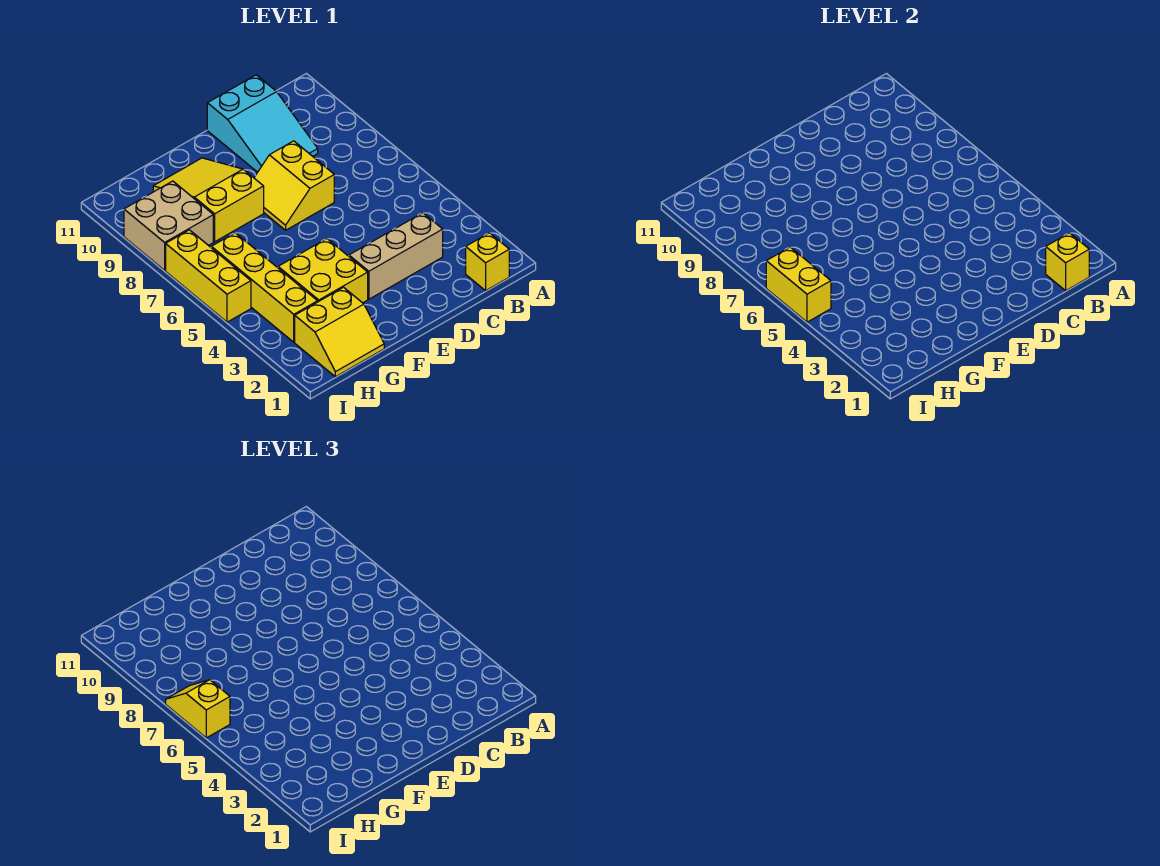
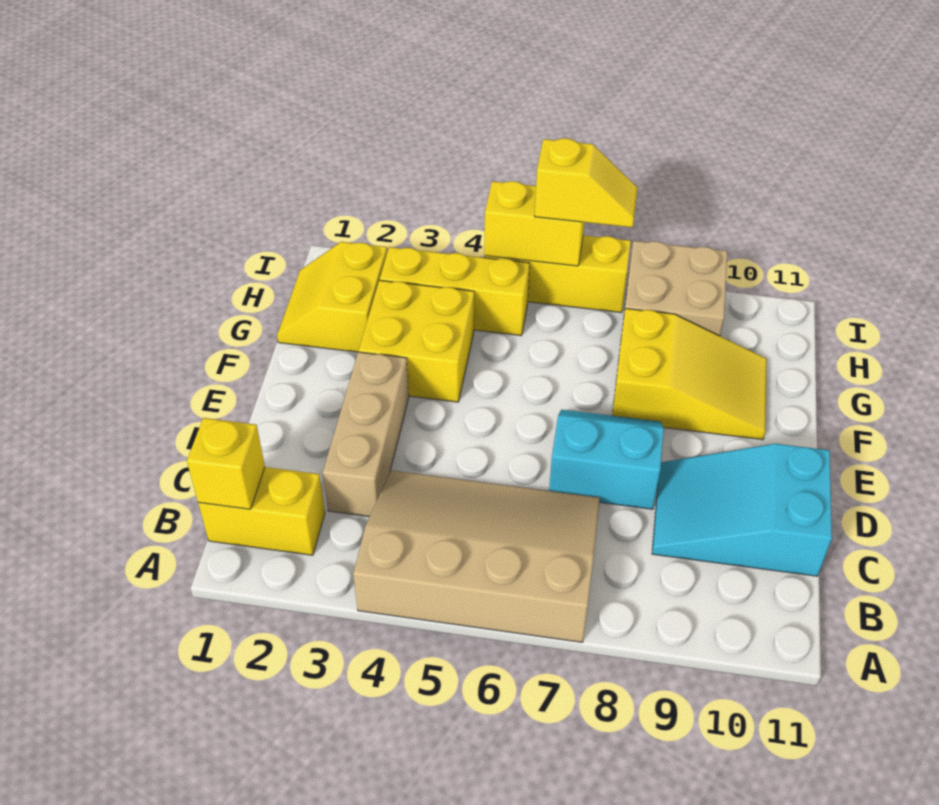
none -> tan slope A4:C7 level 1 top A
yellow brick B1 level 1 -> yellow brick B1:B2 level 1
yellow slope D7:E8 level 1 top D -> cyan slope D7:E8 level 1 top D
yellow brick H3:H6 level 1 -> yellow brick H3:H5 level 1

